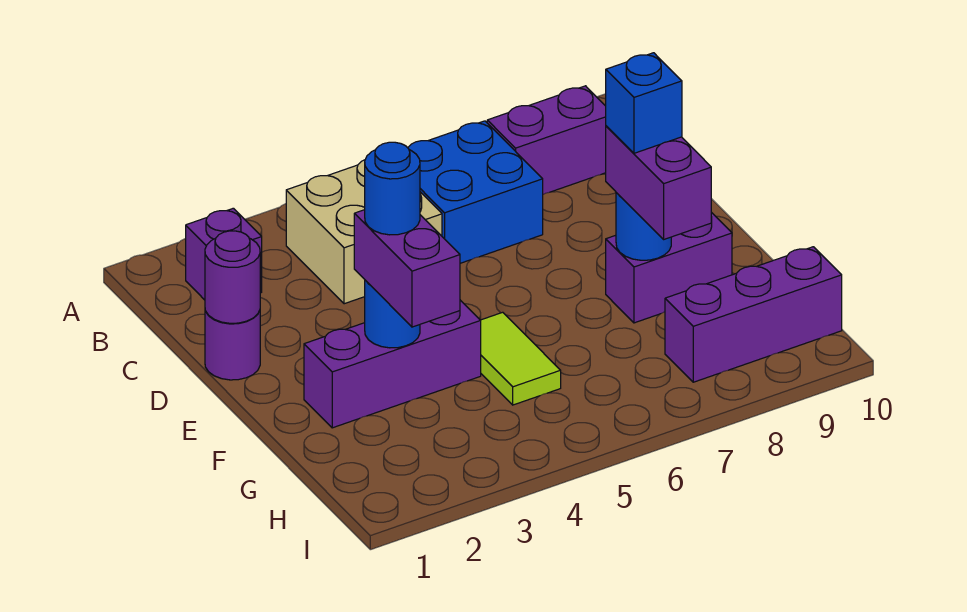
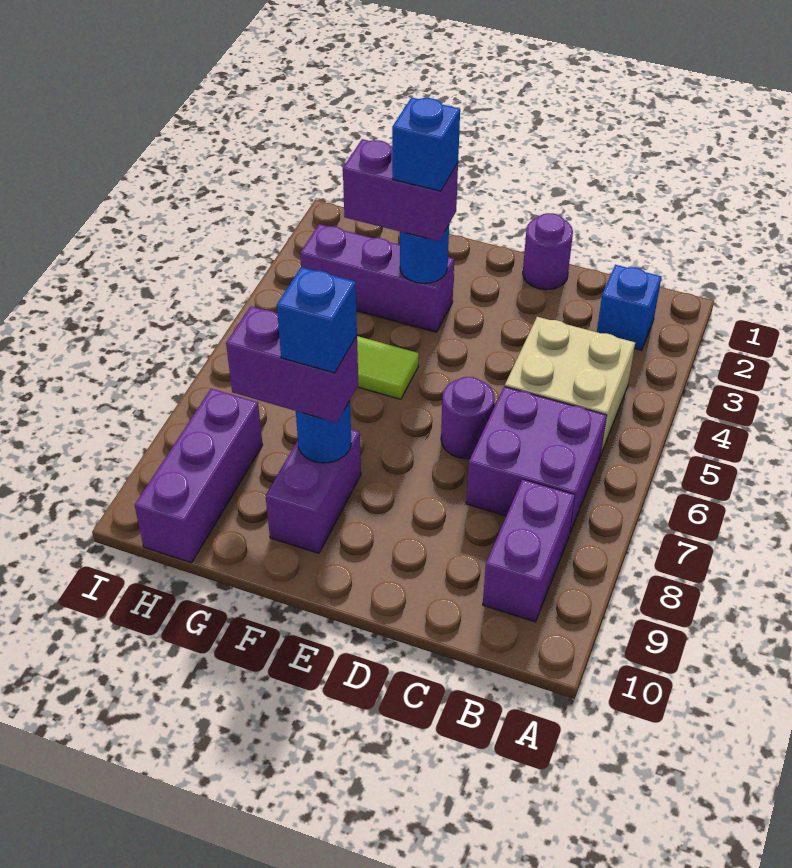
purple brick B2 level 1 -> blue brick B2 level 1
blue brick B6:C7 level 1 -> purple brick B6:C7 level 1
purple round brick D1 level 2 -> purple round brick D6 level 1
purple brick F2:F4 level 1 -> purple brick F3:H3 level 1
blue round brick F3 level 4 -> blue brick F3 level 4

